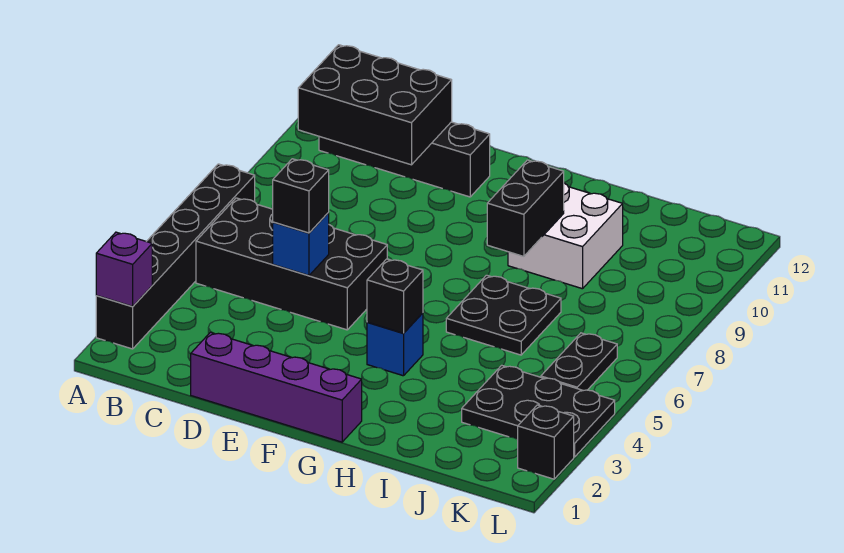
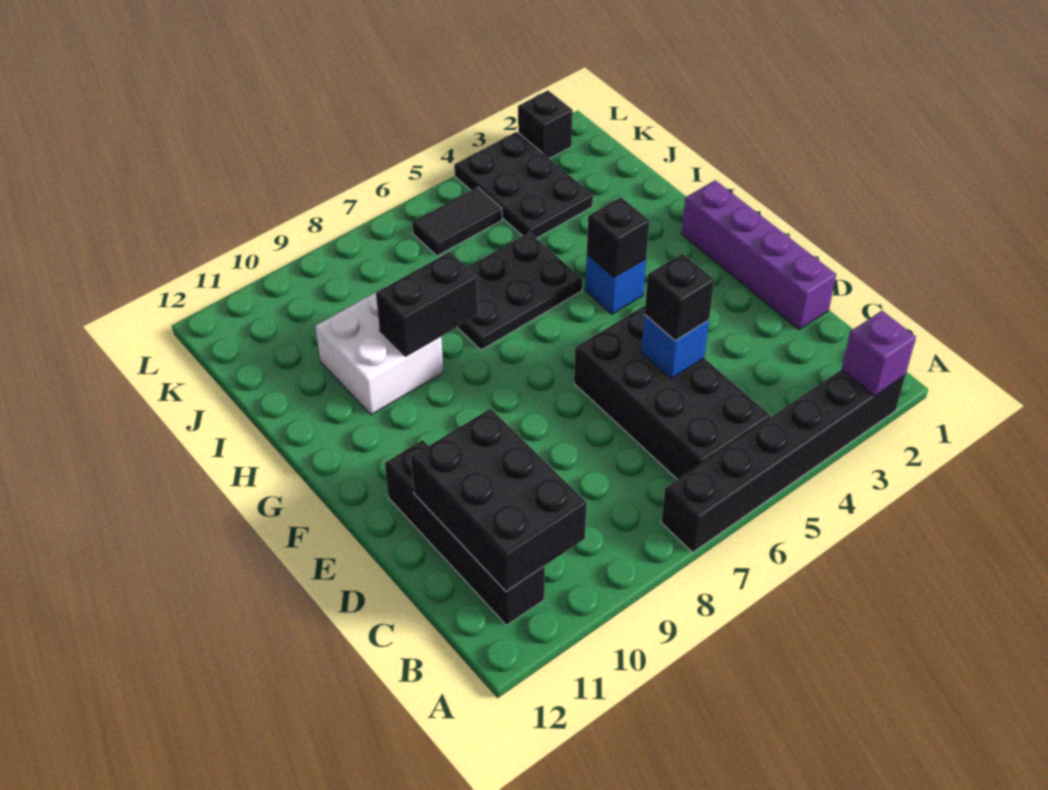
black plate H6:I7 level 1 -> black plate H5:I7 level 1
black plate K5:K6 level 1 -> black tile K5:K6 level 1

